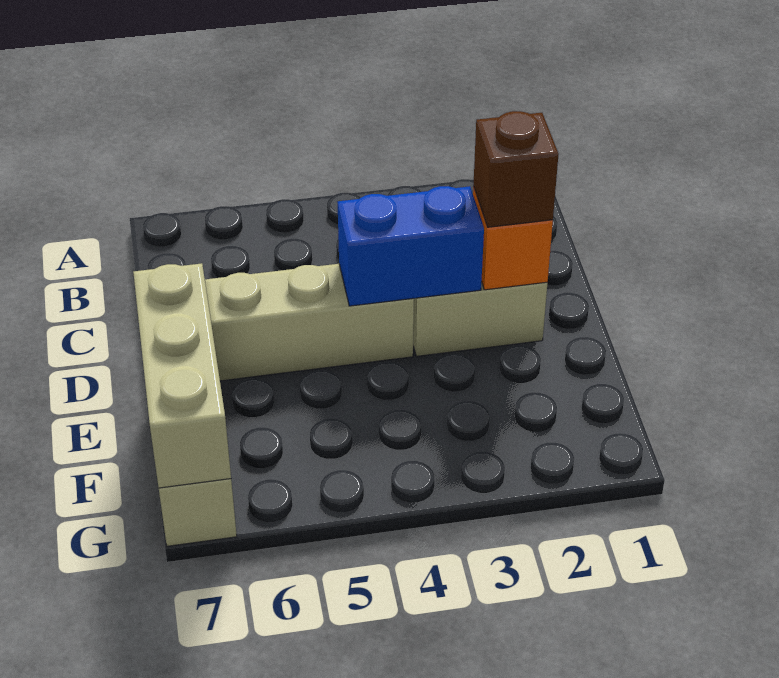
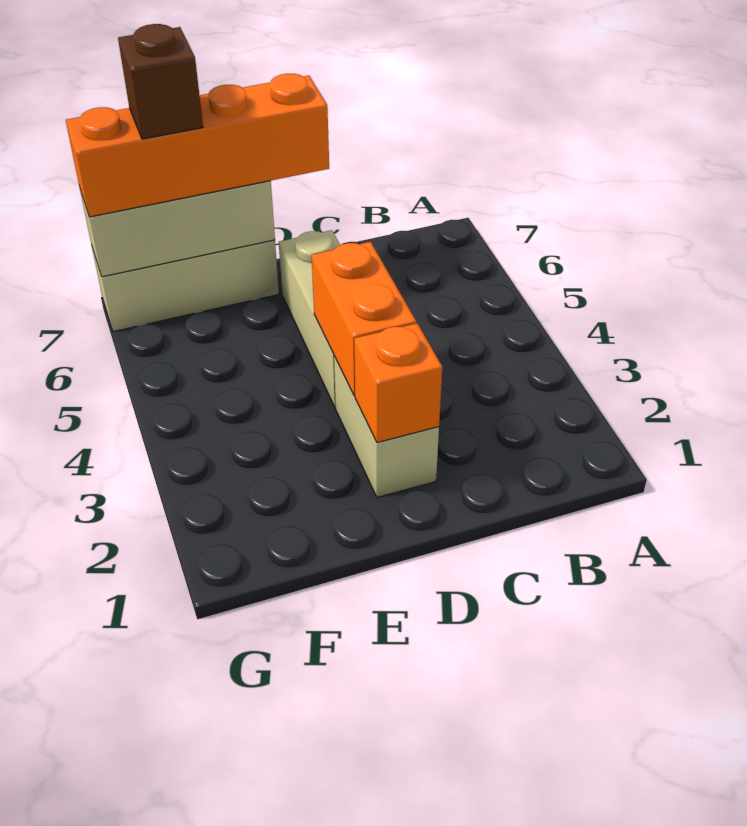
brown brick D2 level 3 -> brown brick F7 level 4
blue brick D3:D4 level 2 -> orange brick D3:D4 level 2
none -> orange brick D7:G7 level 3

